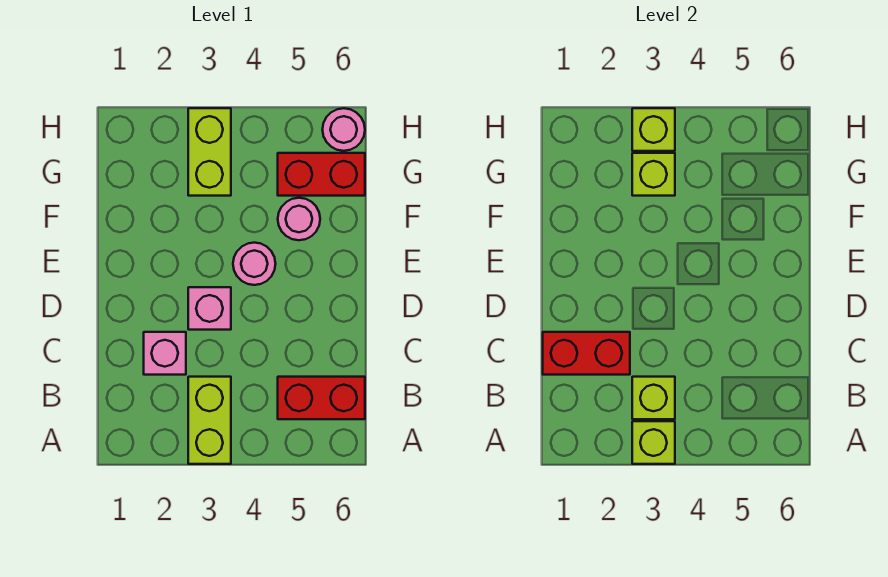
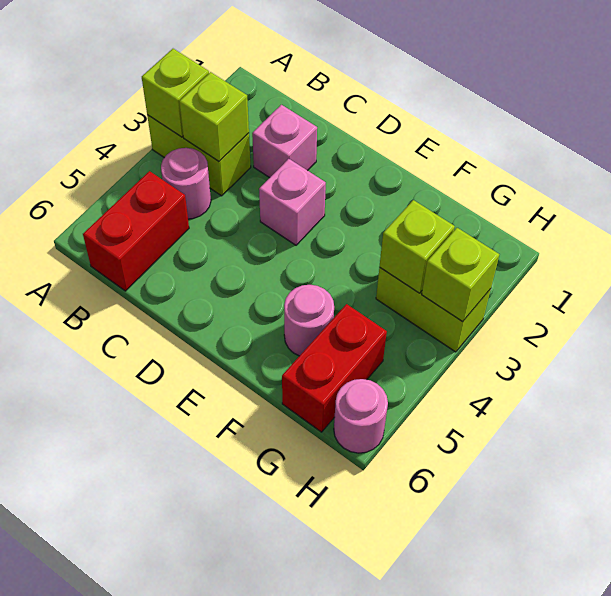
red brick C1:C2 level 2 -> none
pink round brick E4 level 1 -> pink round brick B4 level 1

